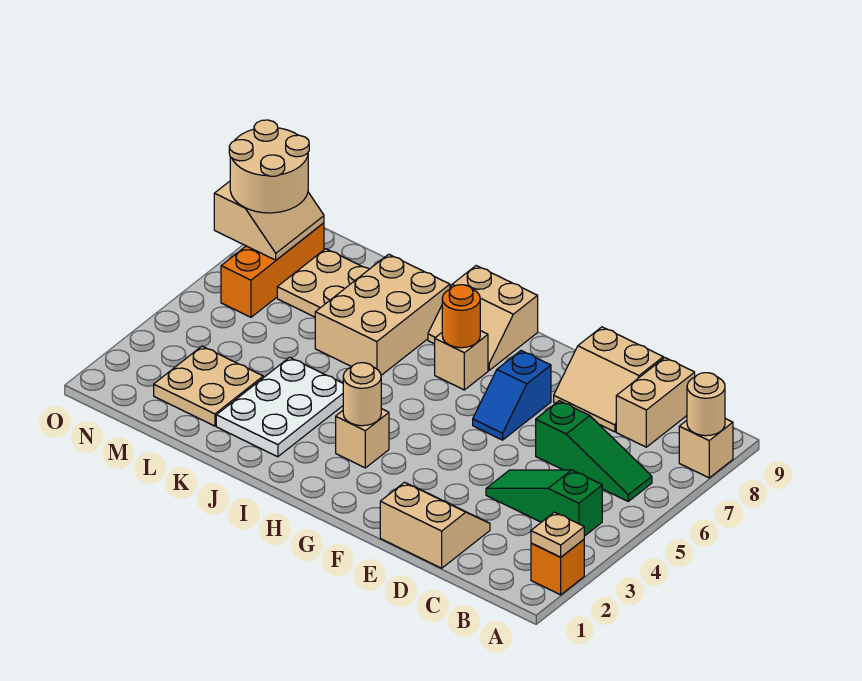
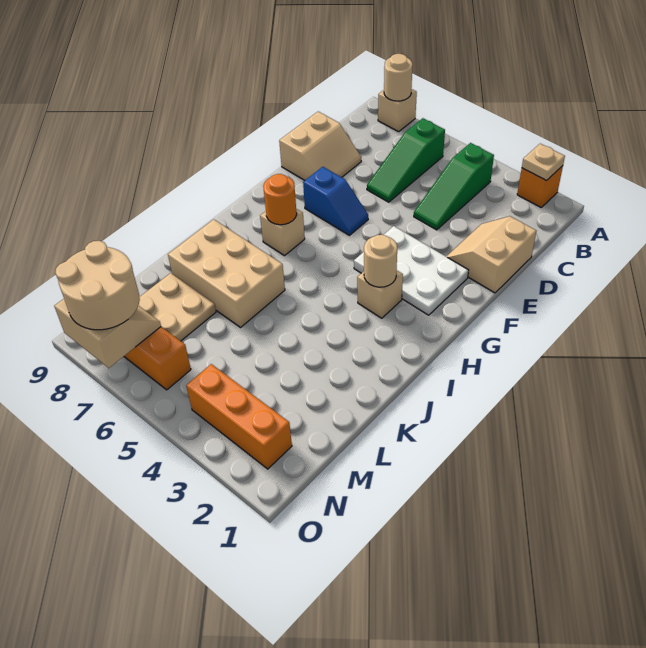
green slope B6:D6 level 1 top D -> green slope B6:D6 level 1 top B
tan brick C8:C9 level 1 -> none
tan slope H8:I9 level 1 top 9 -> none
white plate J2:K4 level 1 -> white plate F2:G4 level 1
tan plate L2:M3 level 1 -> none
none -> orange brick N2:N4 level 1

